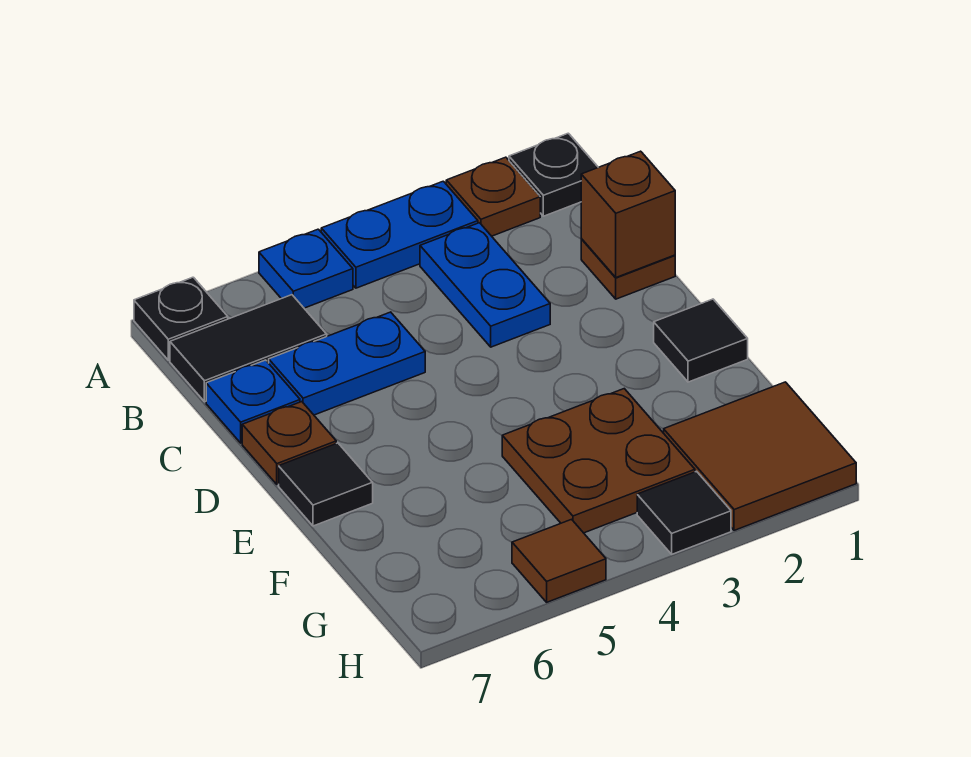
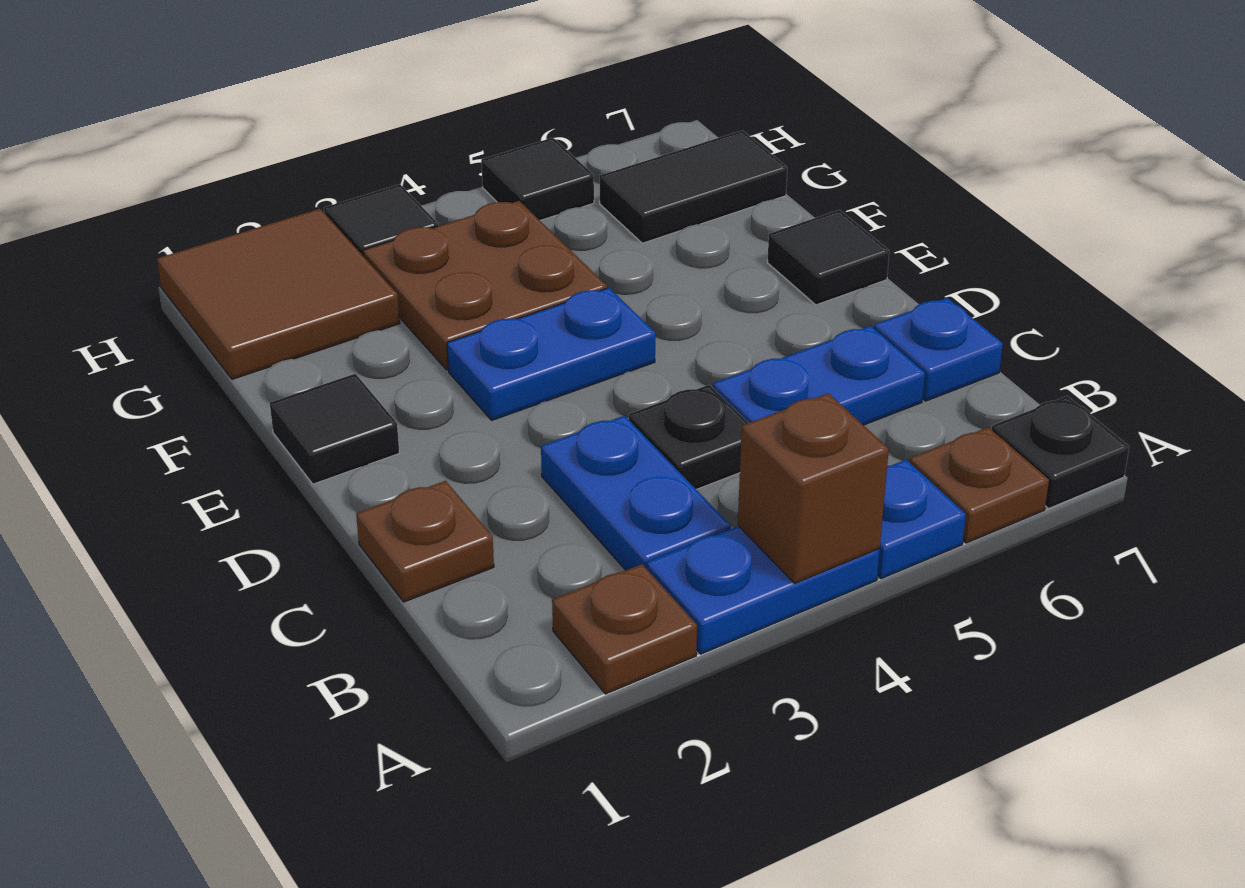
black plate A1 level 1 -> black plate C4 level 1
black tile B6:B7 level 1 -> black tile G6:G7 level 1
brown brick C1 level 2 -> brown brick A4 level 2
brown plate D7 level 1 -> brown plate A6 level 1
none -> blue plate E3:E4 level 1
brown tile H5 level 1 -> black tile H5 level 1

